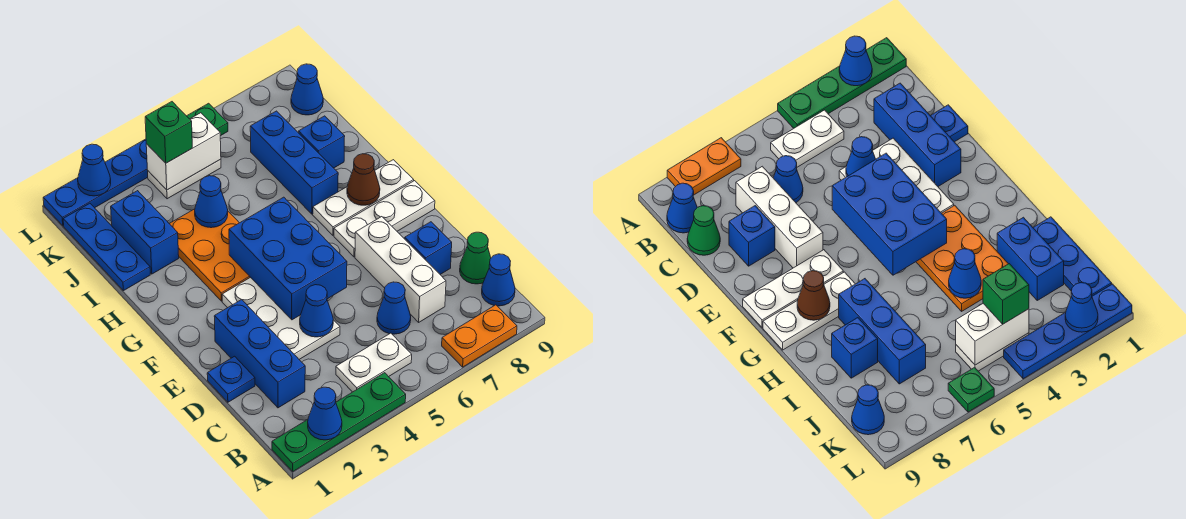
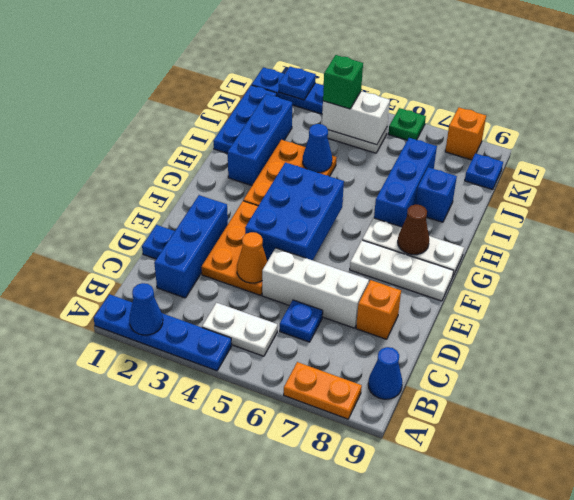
green plate A1:A4 level 1 -> blue plate A1:A4 level 1
blue cone C6 level 1 -> blue plate C6 level 1
white brick C7:E7 level 1 -> white brick D5:D7 level 1
green cone C9 level 1 -> none
white plate D3:F4 level 1 -> orange plate D3:F4 level 1
blue cone D4 level 2 -> orange cone D4 level 2
blue brick D8 level 1 -> orange brick D8 level 1
blue brick I2:J2 level 1 -> blue brick H2:J2 level 1
blue cone K9 level 1 -> blue plate K9 level 1
blue cone L2 level 2 -> blue plate L2 level 2
none -> orange brick L8 level 1

